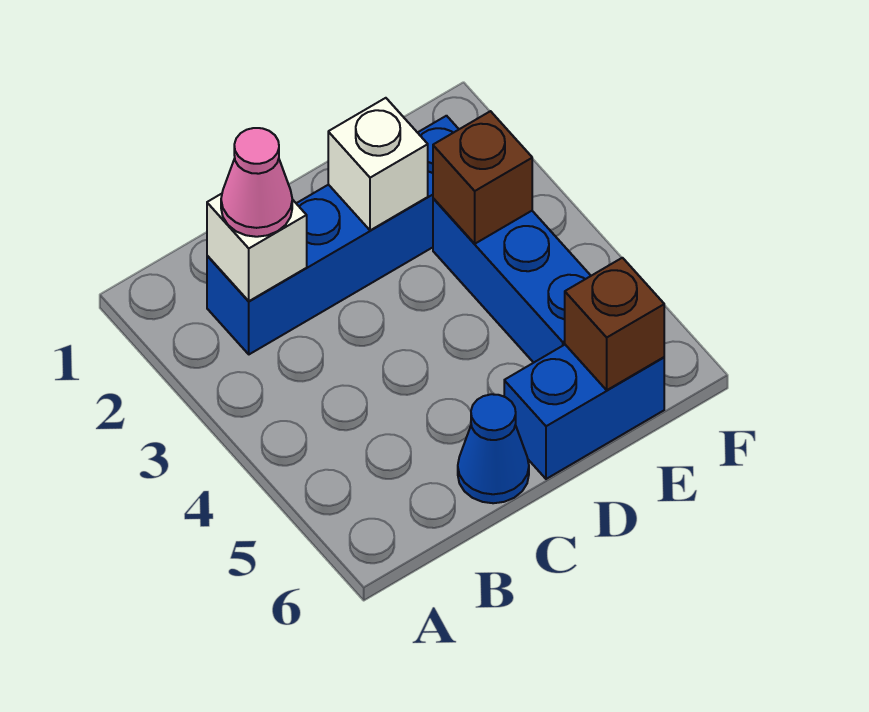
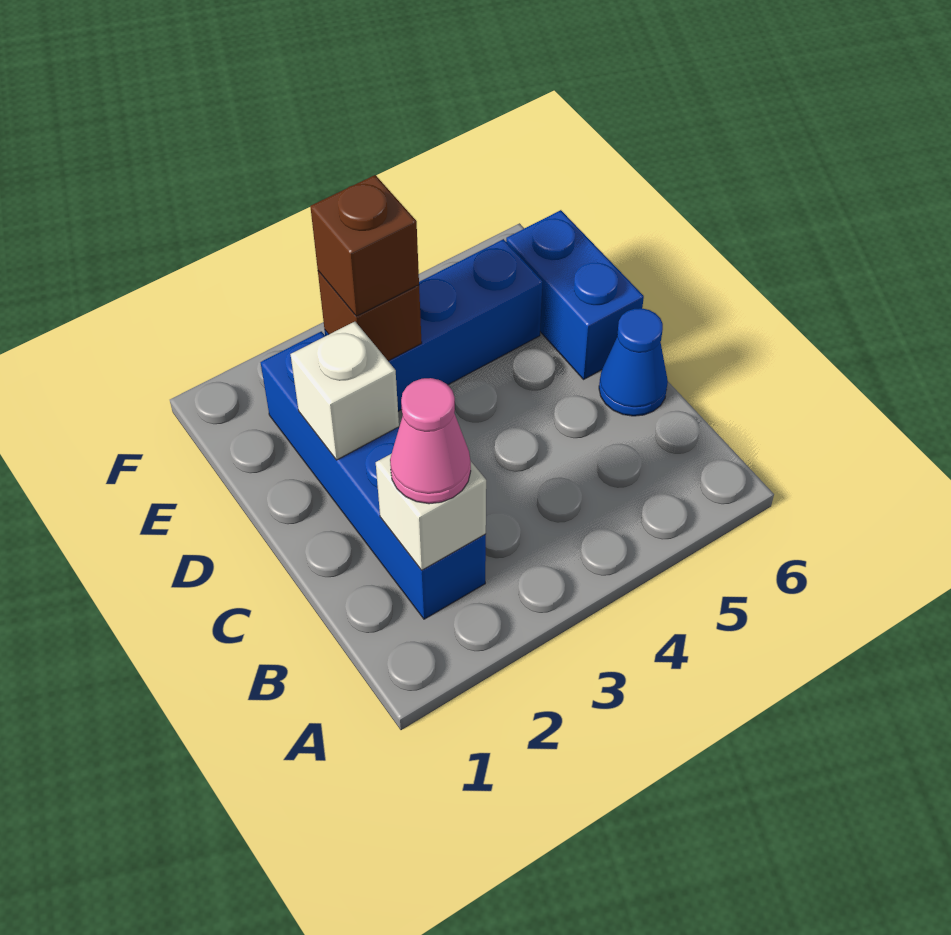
brown brick E6 level 2 -> brown brick E3 level 3

